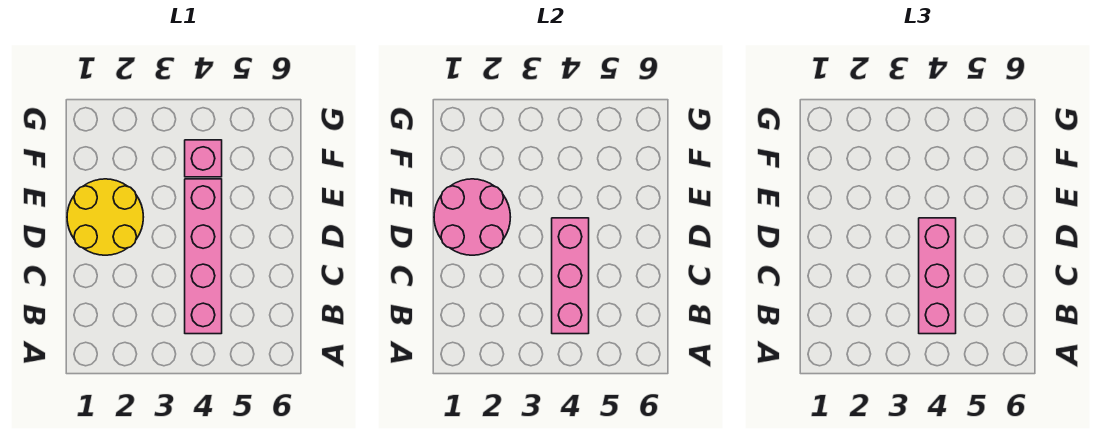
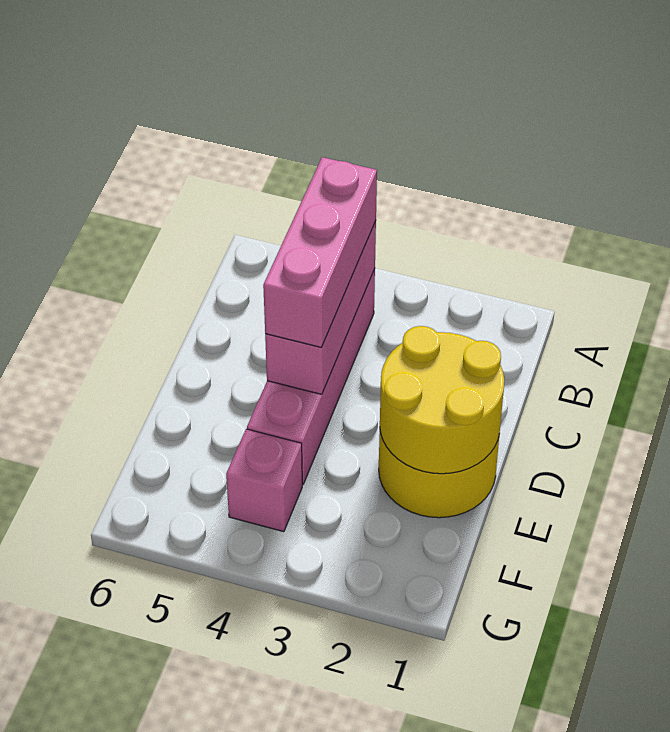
pink round brick D1:E2 level 2 -> yellow round brick D1:E2 level 2

